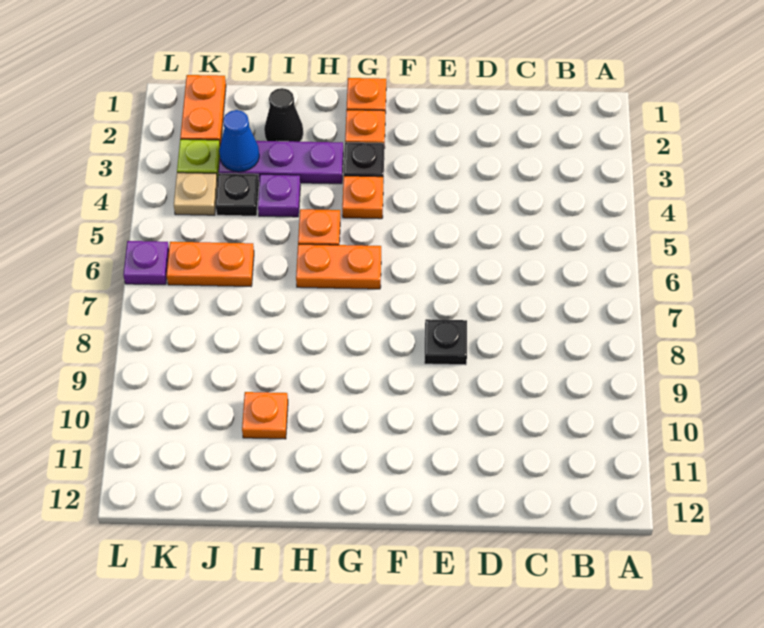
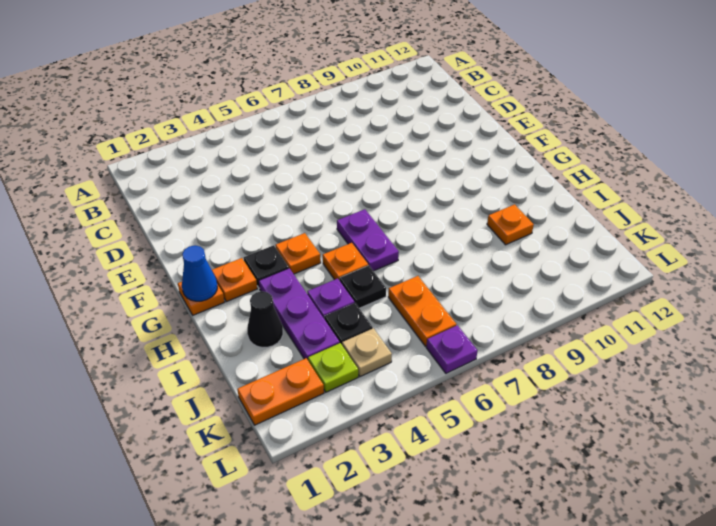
black plate E8 level 1 -> black plate I5 level 1
orange plate G6:H6 level 1 -> purple plate G6:H6 level 1
blue cone J3 level 2 -> blue cone G1 level 2

